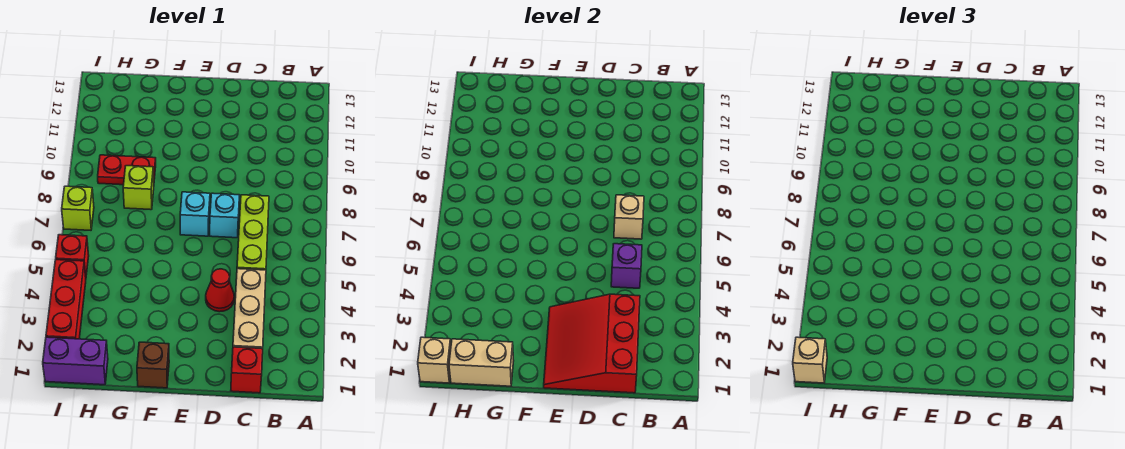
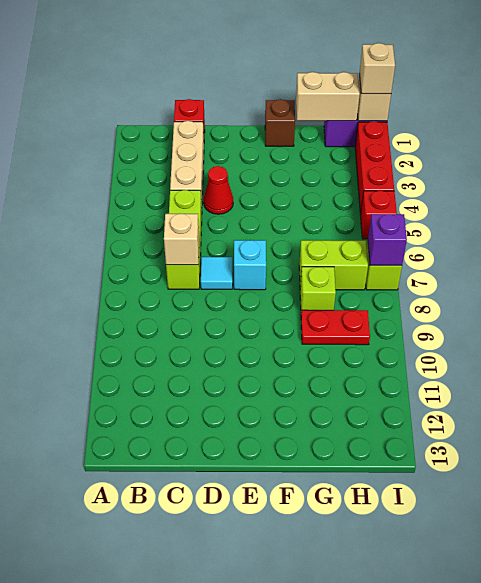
red slope C1:E3 level 2 top C -> none
purple brick C5 level 2 -> purple brick I7 level 2
cyan brick D7 level 1 -> cyan tile D7 level 1
none -> lime brick G7:H7 level 1

